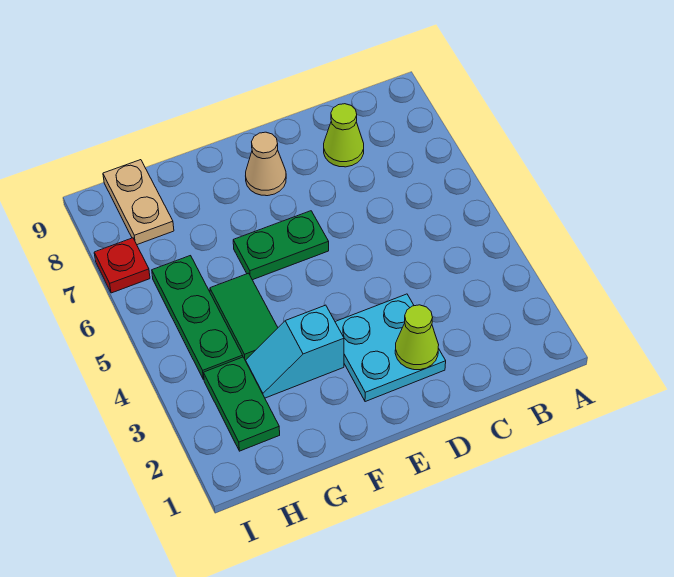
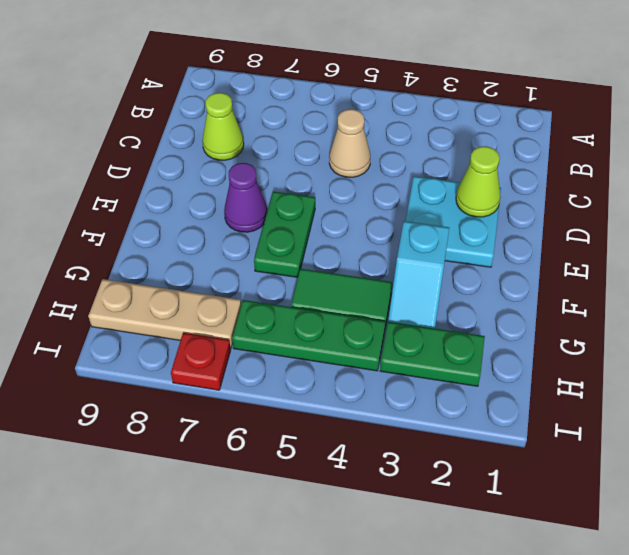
none -> purple cone E7 level 1
tan cone E8 level 1 -> tan cone C5 level 1
tan plate H8:H9 level 1 -> tan plate H7:H9 level 1

